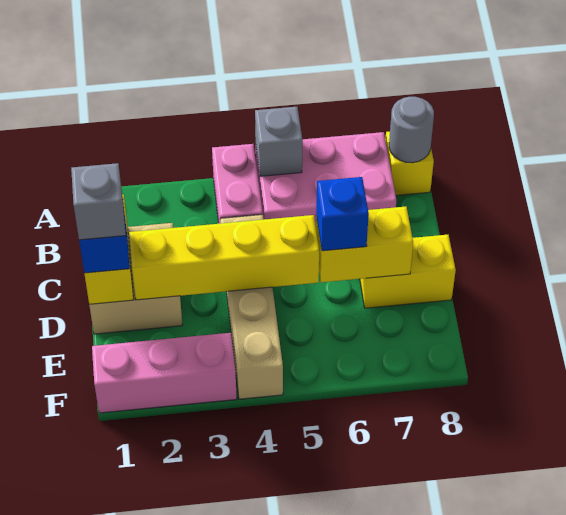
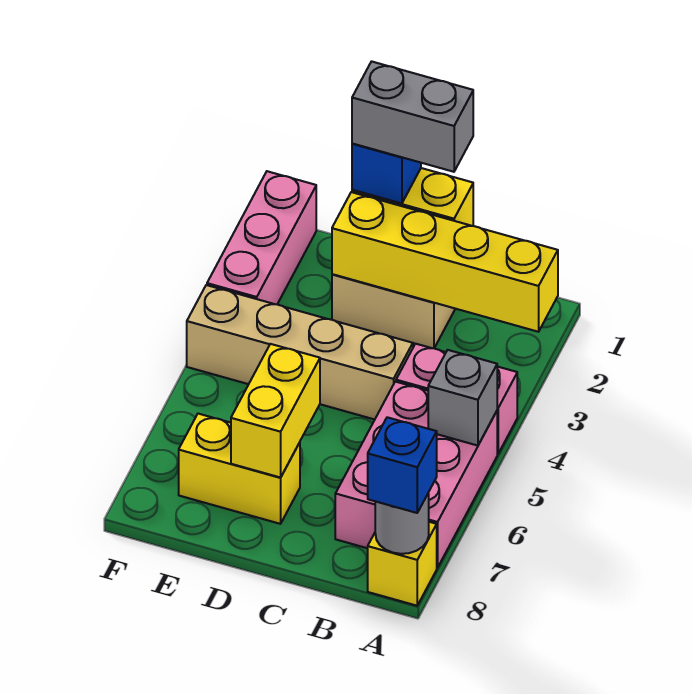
grey brick D1 level 4 -> grey brick C1:D1 level 4
yellow brick D2:D5 level 2 -> yellow brick A2:D2 level 2
blue brick D6 level 3 -> blue brick A8 level 3
yellow brick D7:D8 level 1 -> yellow brick D7:E7 level 1

